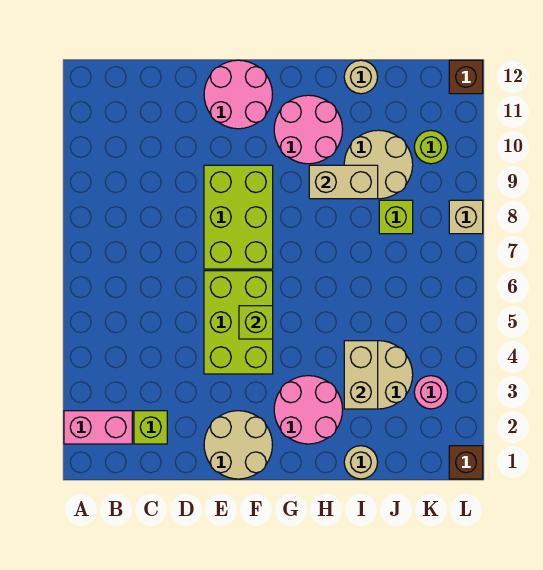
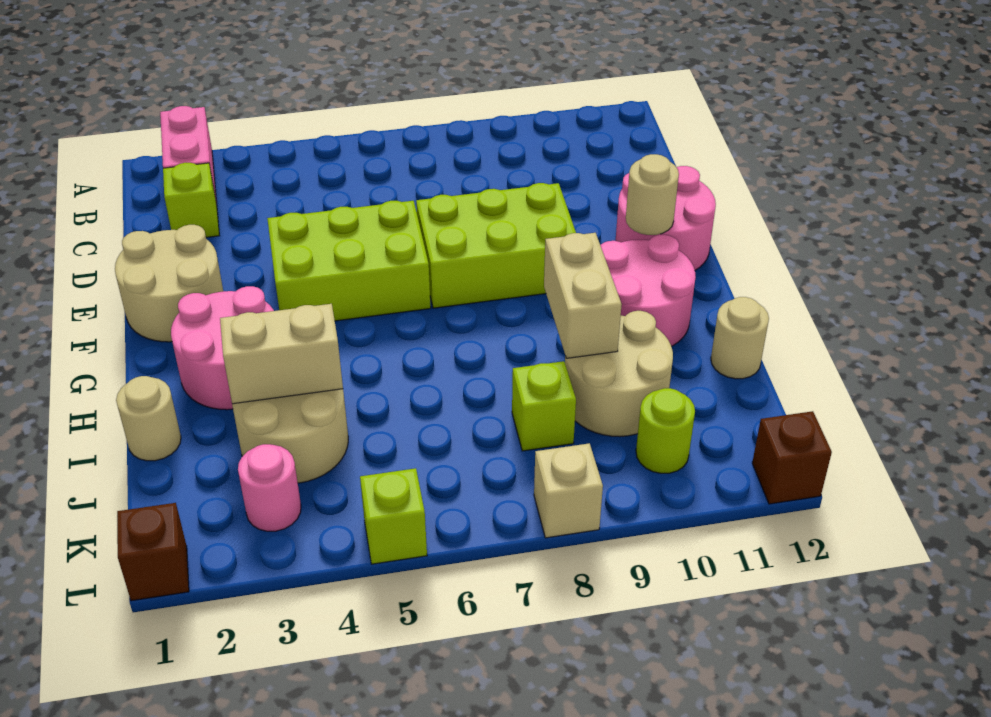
lime brick F5 level 2 -> lime brick L5 level 1
none -> tan round brick F11 level 2

